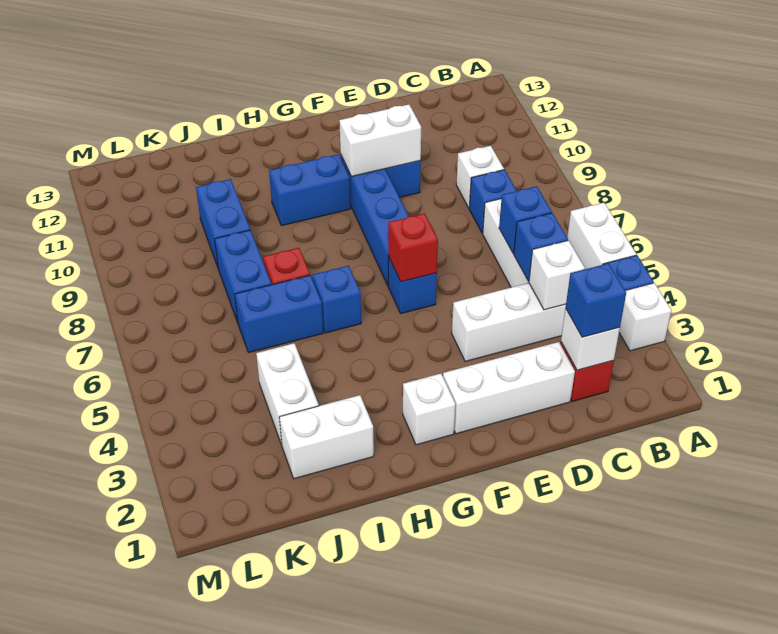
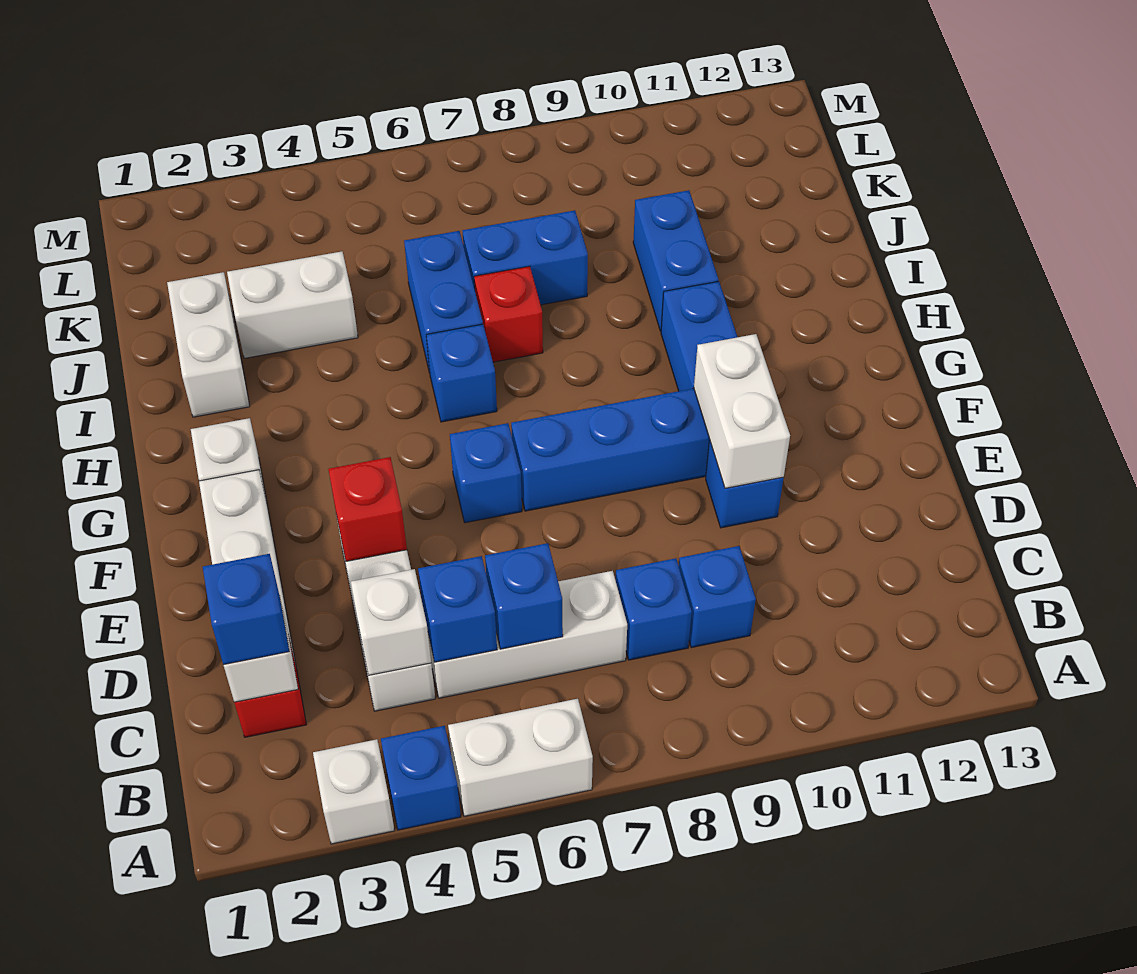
white brick C9 level 1 -> blue brick C9 level 1
red brick F6 level 2 -> red brick E4 level 2
blue brick J9:J10 level 1 -> blue brick I10:J10 level 1

